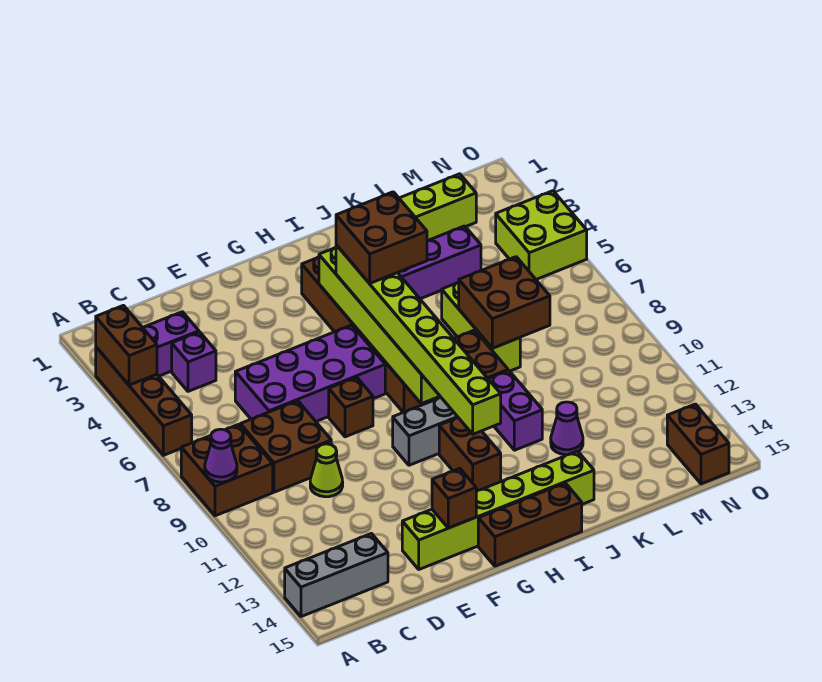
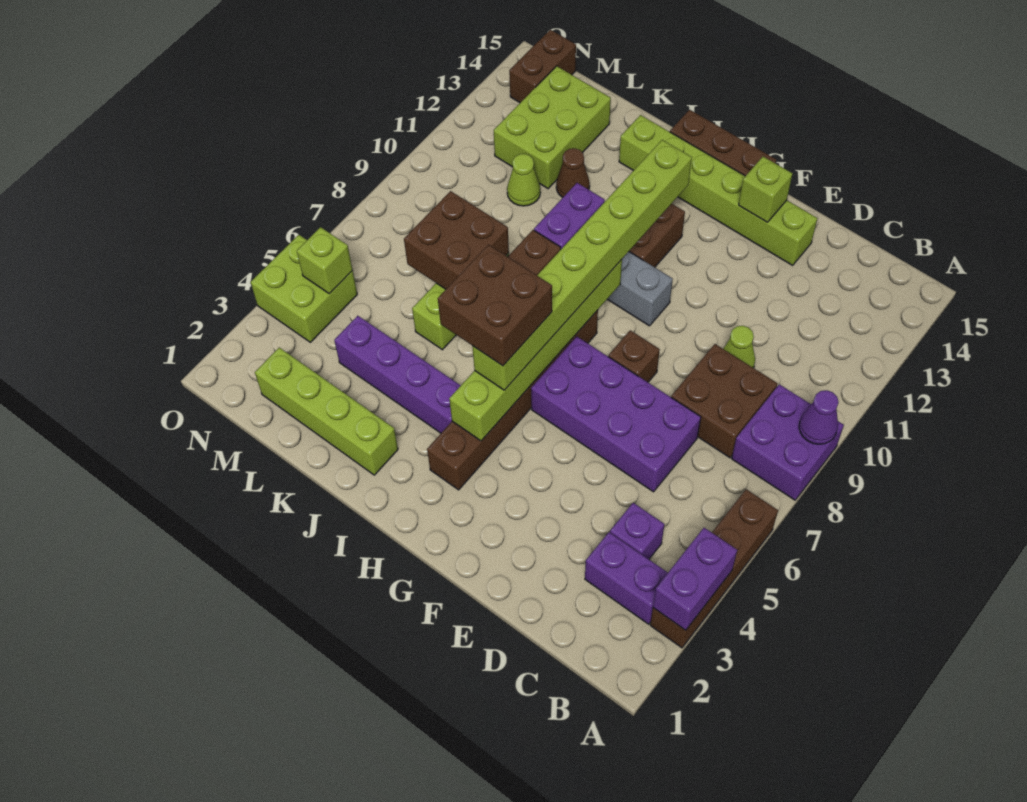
brown brick A3:A4 level 2 -> purple brick A3:A4 level 2
brown brick A8:B9 level 1 -> purple brick A8:B9 level 1
grey brick A14:C14 level 1 -> none
brown brick F14 level 2 -> lime brick F14 level 2
purple cone K12 level 1 -> brown cone K12 level 1
none -> lime cone L11 level 1
none -> lime brick L12:M14 level 1
none -> lime brick N5 level 2

